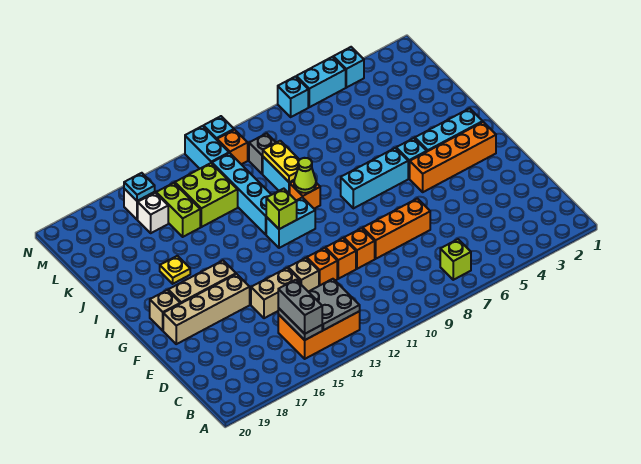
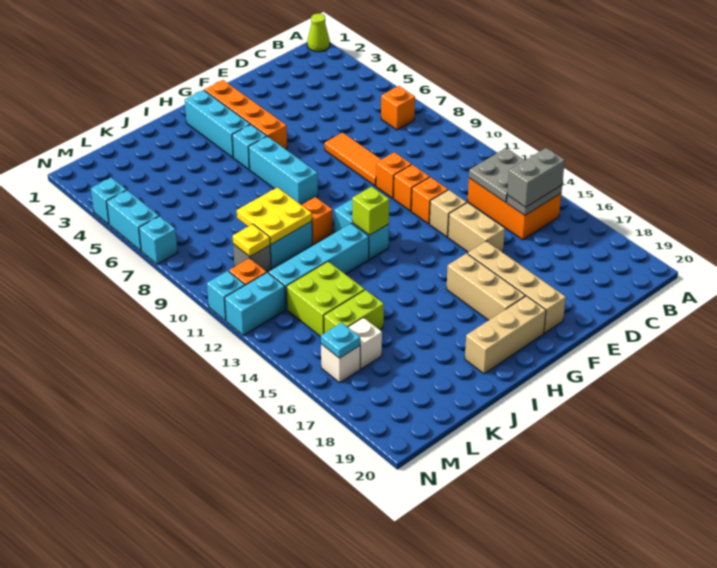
lime brick B7 level 1 -> orange brick B7 level 1
orange brick E7:E9 level 1 -> orange tile E7:E9 level 1
tan brick G19 level 1 -> tan brick G19:I19 level 1
lime cone I10 level 2 -> lime cone A1 level 1
yellow plate I17 level 1 -> yellow plate L10 level 2
yellow plate J10:K10 level 2 -> yellow plate J9:K10 level 2

